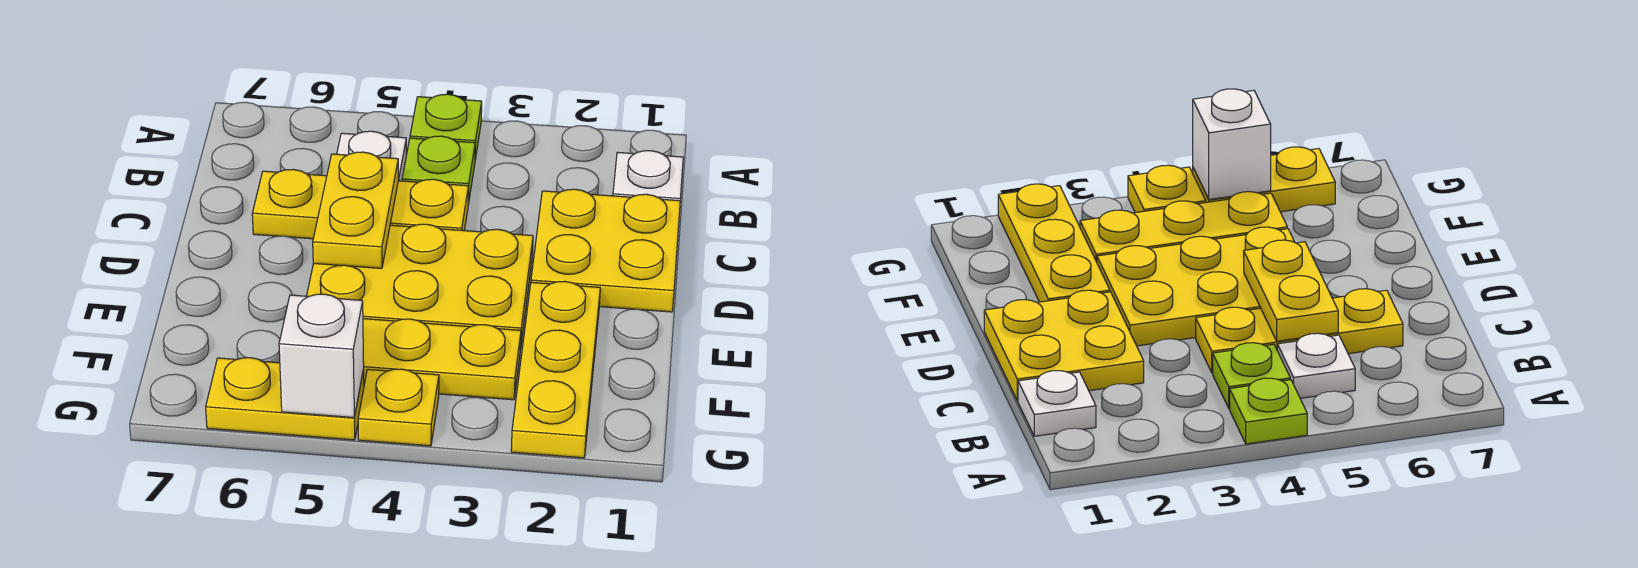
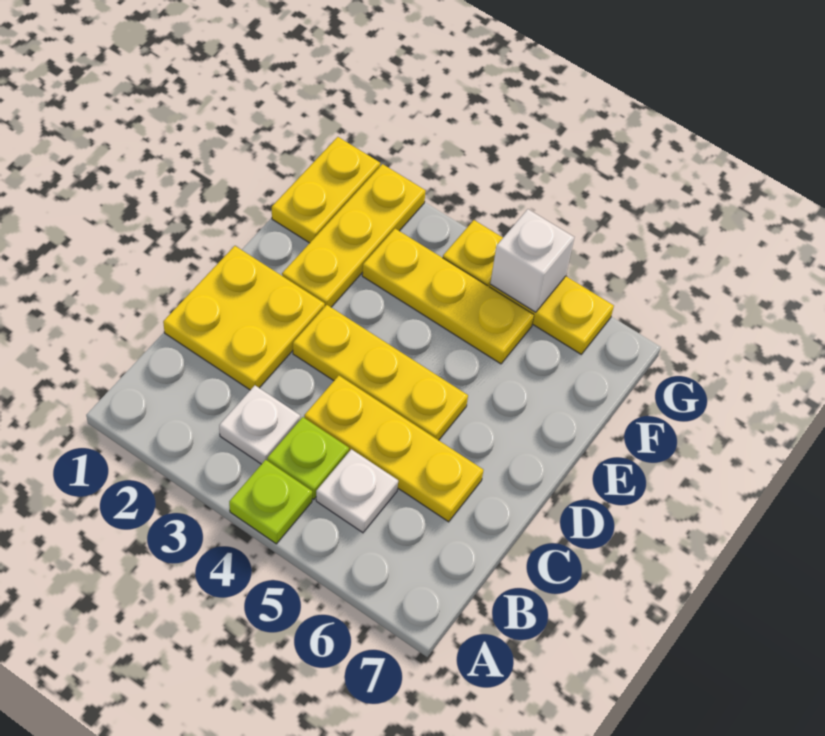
white plate B1 level 1 -> white plate B3 level 1
yellow plate C5:D5 level 2 -> yellow plate F1:G1 level 1
yellow plate D3:E5 level 1 -> yellow plate D3:D5 level 1

